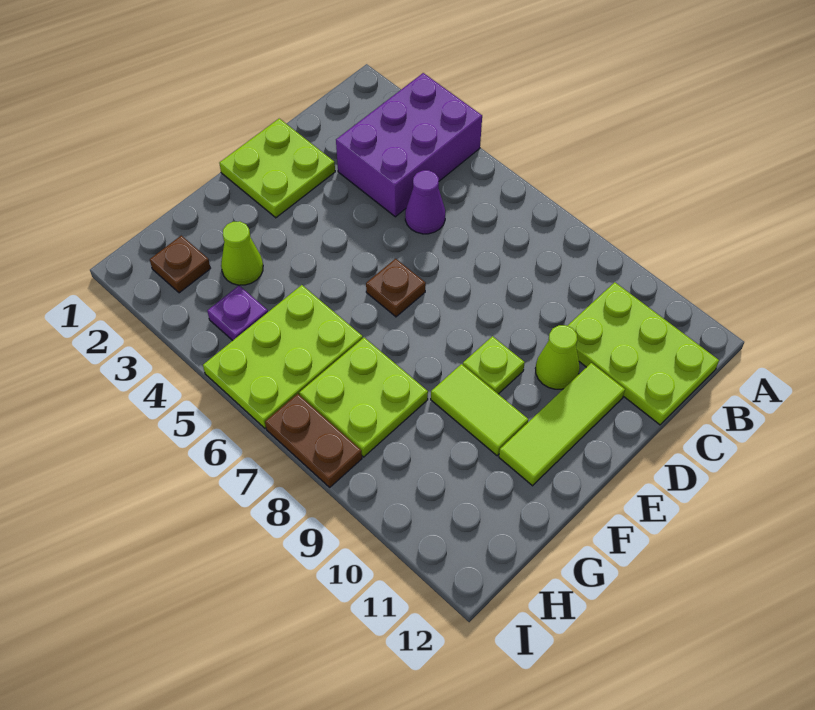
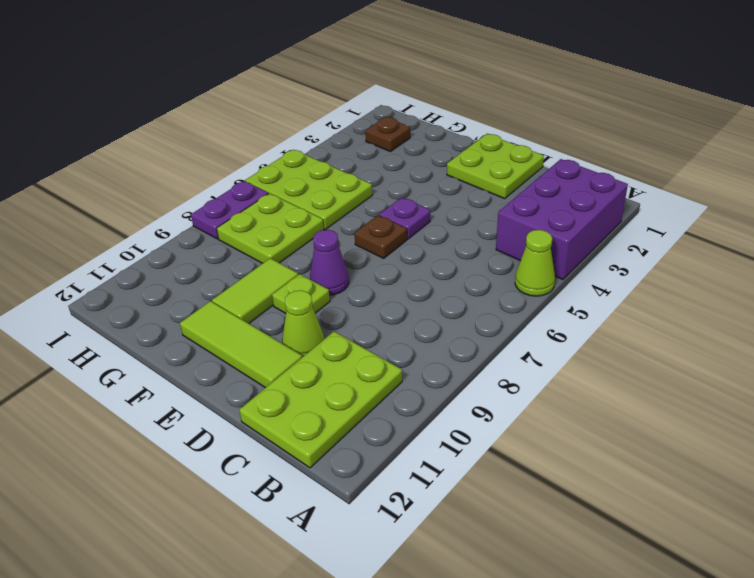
purple brick A3:C4 level 1 -> purple brick A2:B4 level 1
purple cone C5 level 1 -> purple cone E8 level 1
lime cone G3 level 1 -> lime cone A5 level 1
purple plate H4 level 1 -> purple plate E5 level 1
brown plate I7:I8 level 1 -> purple plate I7:I8 level 1

